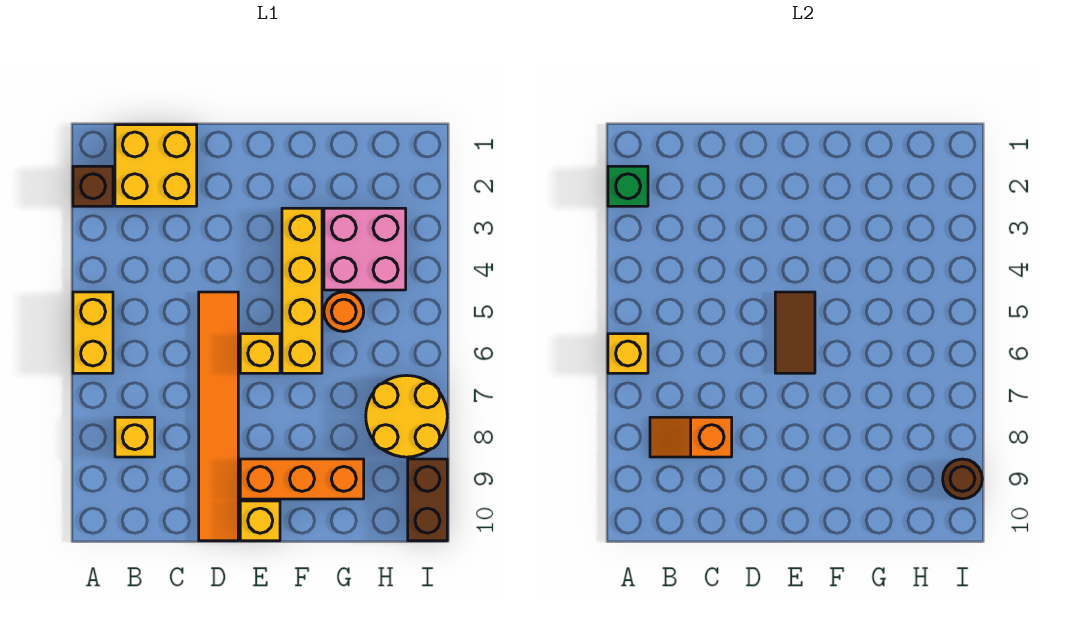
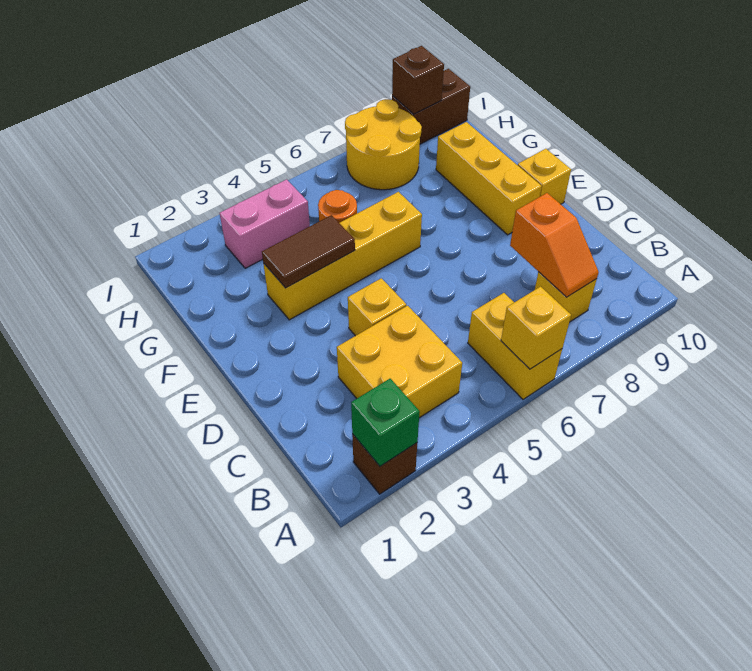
yellow brick A5:A6 level 1 -> yellow brick A6:B6 level 1
yellow brick B1:C2 level 1 -> yellow brick B3:C4 level 1
orange tile D5:D10 level 1 -> none
brown tile E5:E6 level 2 -> brown tile F3:F4 level 2
yellow brick E6 level 1 -> yellow brick D4 level 1
orange brick E9:G9 level 1 -> yellow brick E9:G9 level 1
pink brick G3:H4 level 1 -> pink brick H3:H4 level 1
brown round brick I9 level 2 -> brown brick I9 level 2

